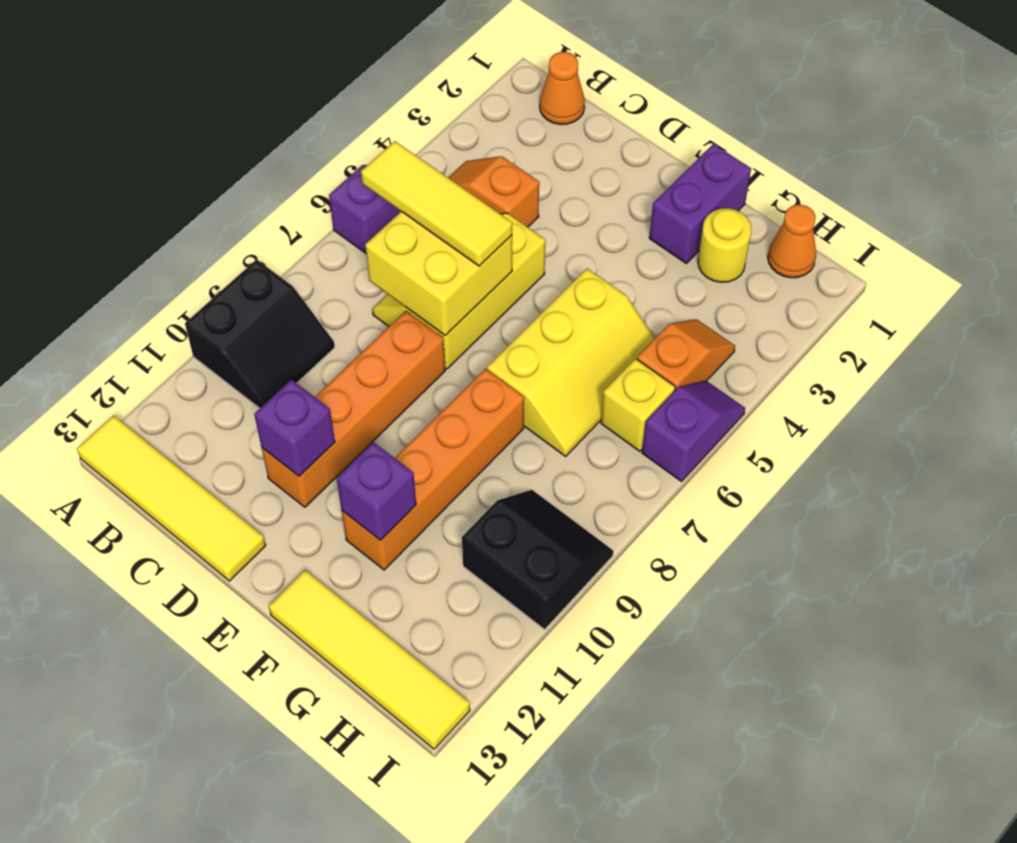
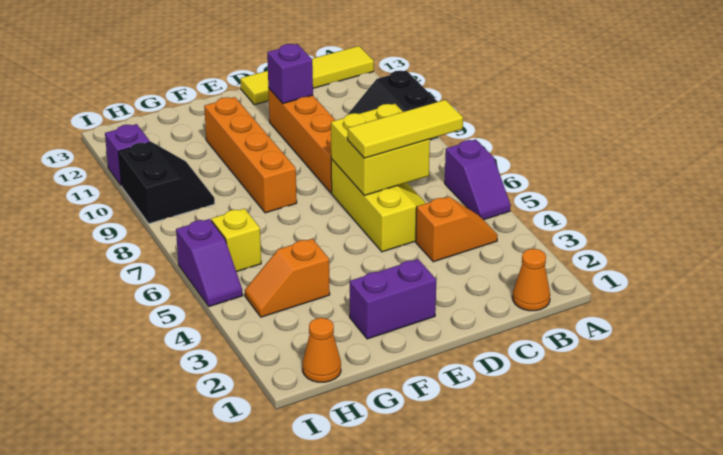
purple brick F1:F2 level 1 -> purple brick E2:F2 level 1
yellow slope F5:G7 level 1 top F -> none
purple brick F11 level 2 -> purple brick I11 level 1
yellow tile F13:I13 level 1 -> none
yellow round brick G2 level 1 -> none
orange slope H4:H5 level 1 top 5 -> orange slope G4:H4 level 1 top G
black slope H9:I10 level 1 top 10 -> black slope H9:I10 level 1 top I

